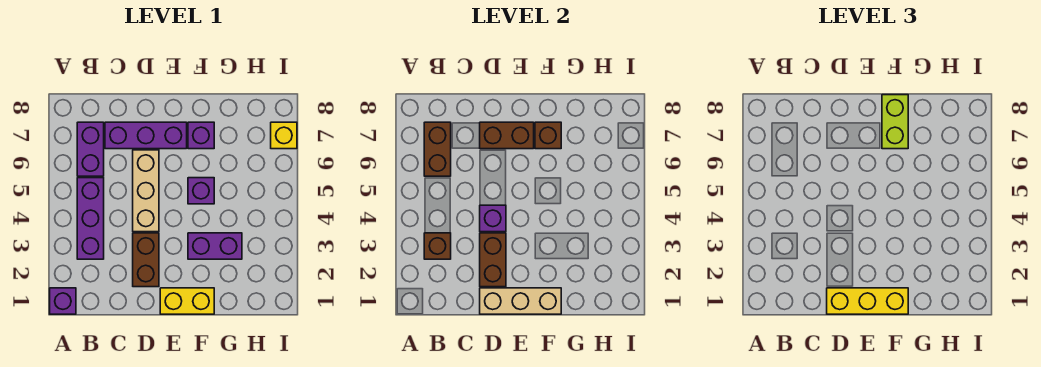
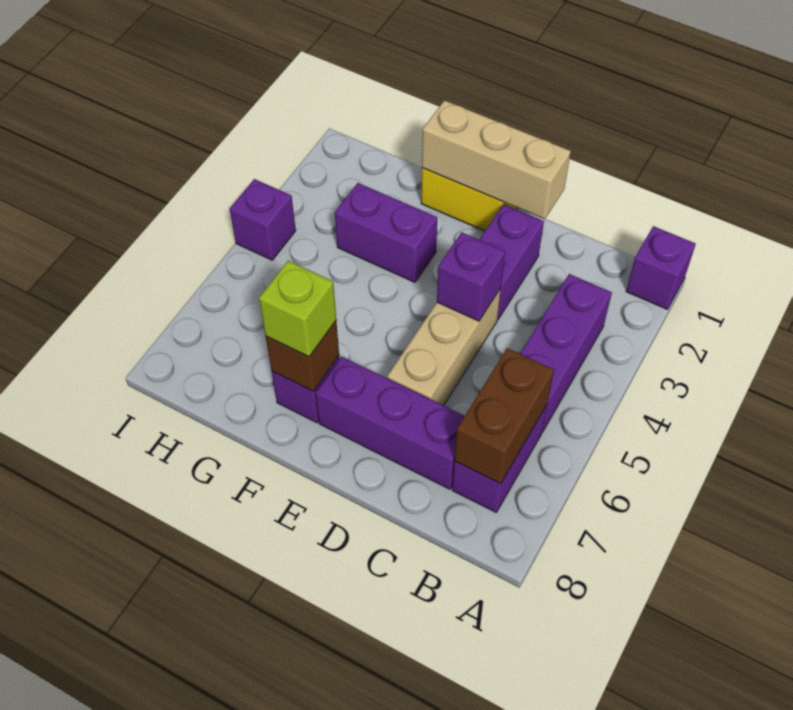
brown brick B3 level 2 -> none
yellow brick D1:F1 level 3 -> none
brown brick D2:D3 level 1 -> purple brick D2:D3 level 1
brown brick D2:D3 level 2 -> none
brown brick D7:E7 level 2 -> none
purple brick F5 level 1 -> purple brick I4 level 1
lime brick F7:F8 level 3 -> lime brick F7 level 3
yellow brick I7 level 1 -> none

